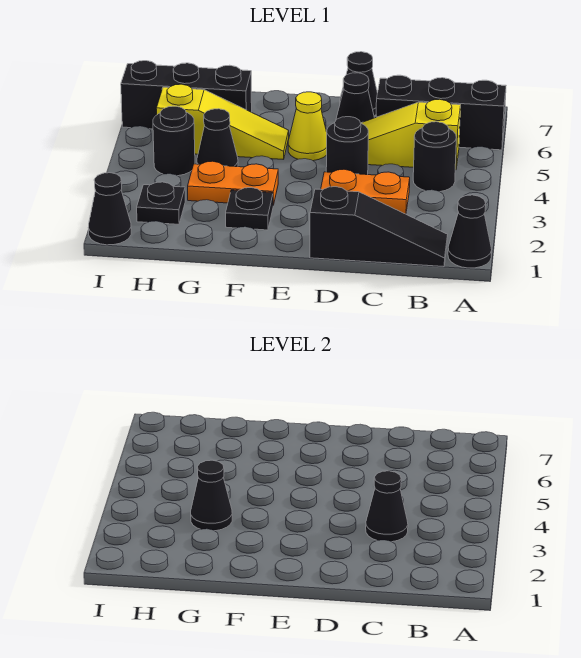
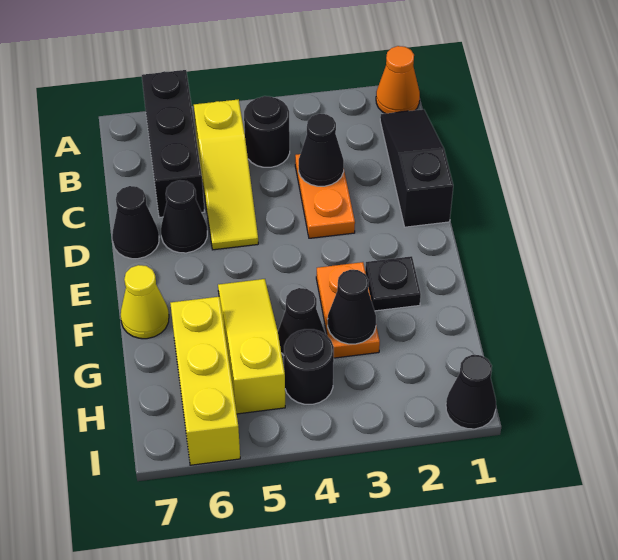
black cone A1 level 1 -> orange cone A1 level 1
black round brick D4 level 1 -> none
yellow cone E5 level 1 -> yellow cone F7 level 1
black brick G6:I6 level 1 -> yellow brick G6:I6 level 1
black plate H2 level 1 -> none

